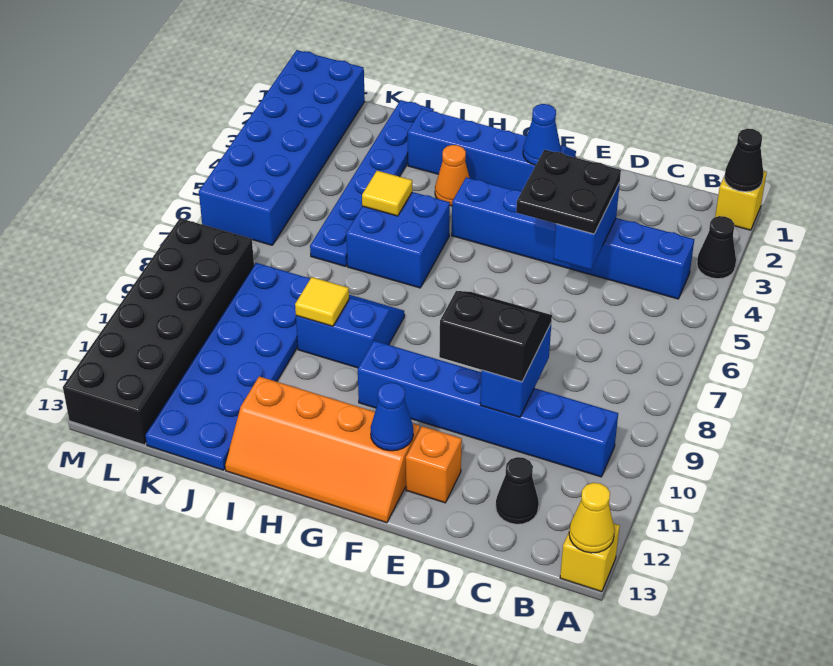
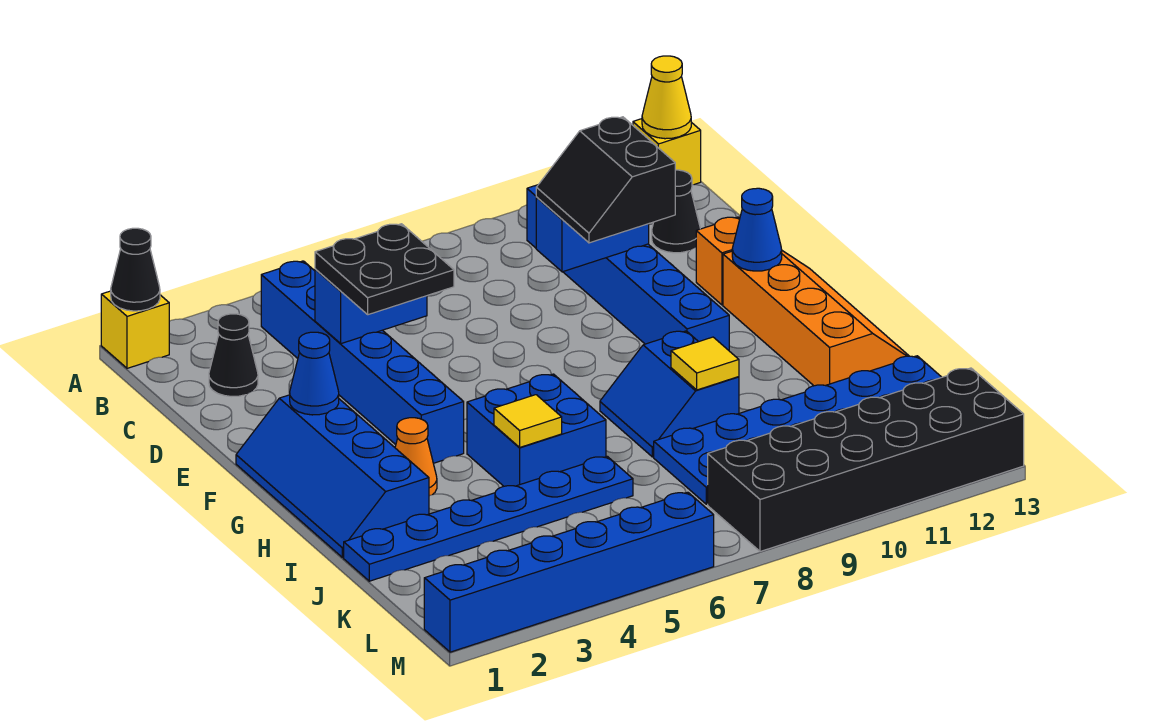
black cone A3 level 1 -> black cone C2 level 1
blue brick L1:M6 level 1 -> blue brick M1:M6 level 1

